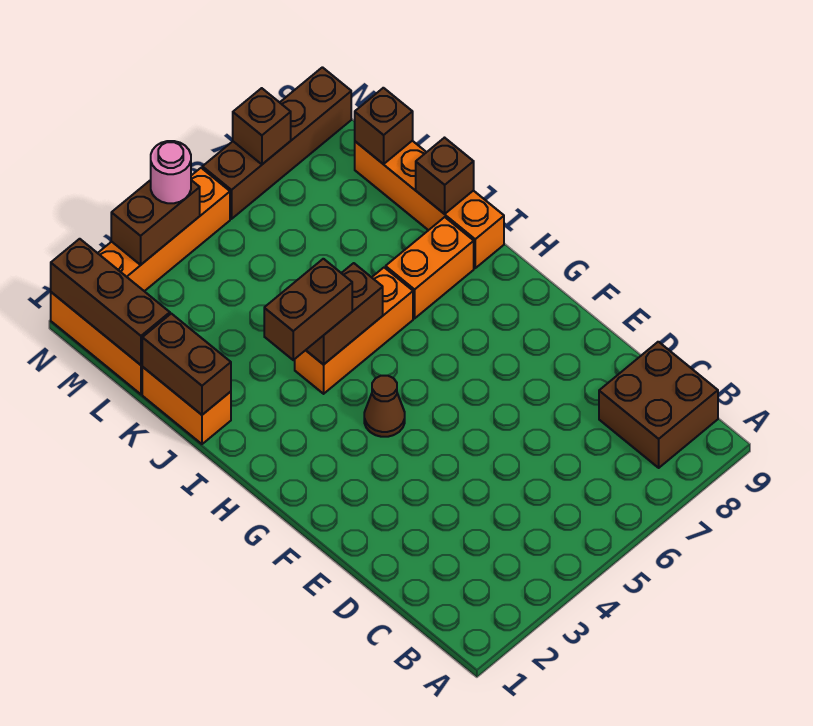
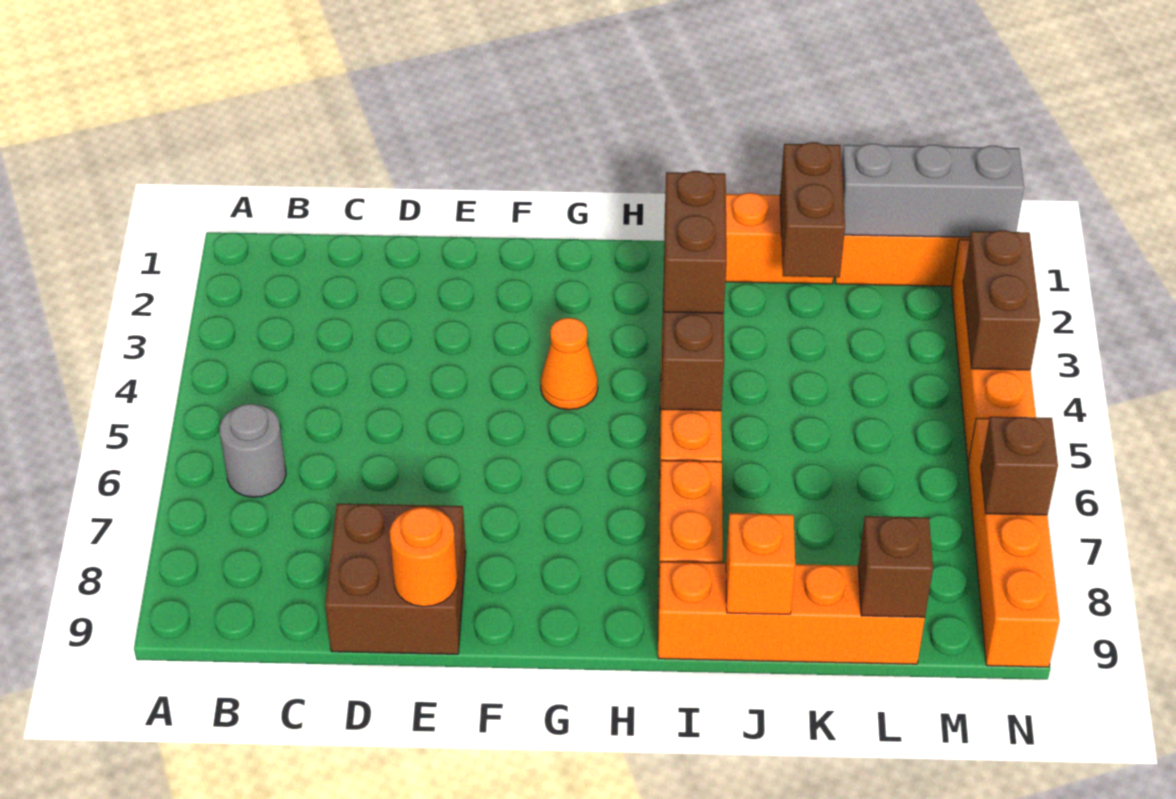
none -> grey round brick B6 level 1
brown brick B8:C9 level 1 -> brown brick D8:E9 level 1
none -> orange round brick E9 level 2
brown cone G4 level 1 -> orange cone G4 level 1
brown brick J1:K1 level 2 -> brown brick K1:K2 level 2
brown brick J9 level 2 -> orange brick J9 level 2
brown brick L1:N1 level 2 -> grey brick L1:N1 level 2
pink round brick N4 level 3 -> none
brown brick N6:N9 level 1 -> orange brick N6:N9 level 1

